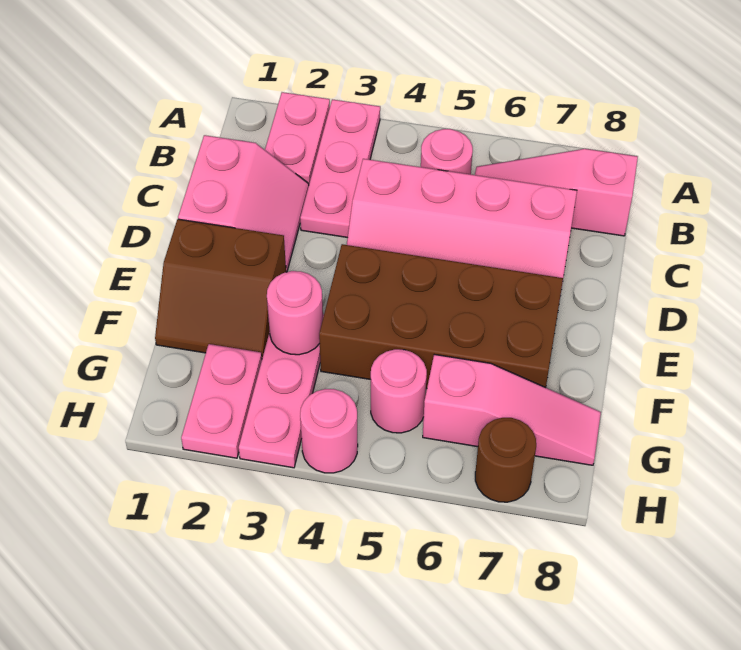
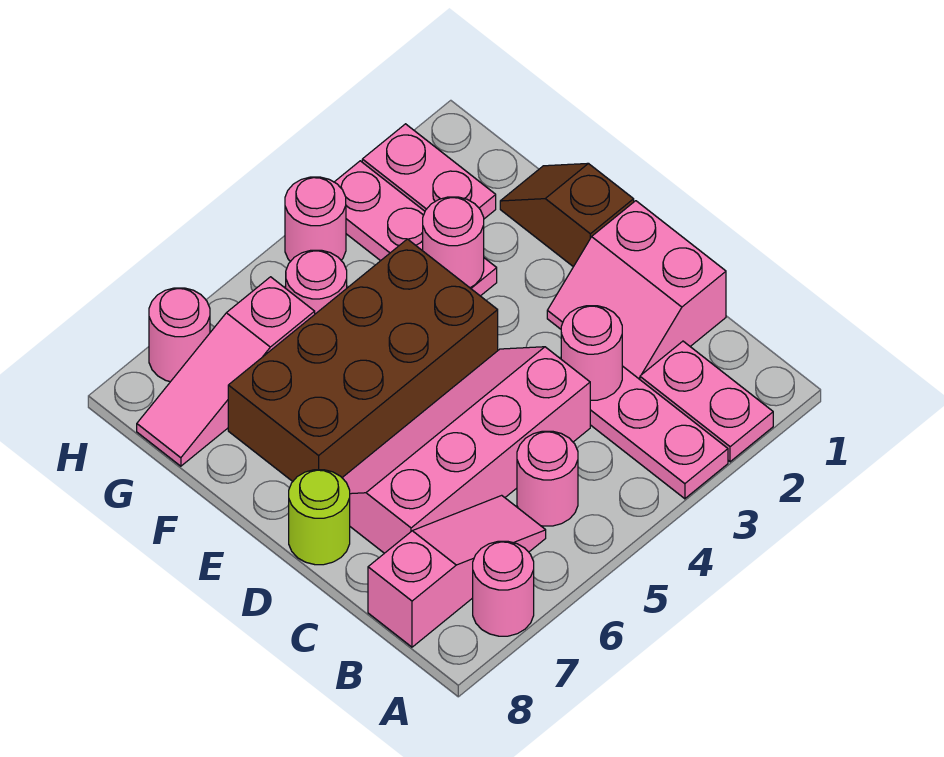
none -> pink round brick A7 level 1
none -> pink round brick C3 level 2
none -> lime round brick D8 level 1
brown slope E1:F2 level 1 top E -> brown slope E1:F1 level 1 top E
brown round brick H7 level 1 -> pink round brick H7 level 1

